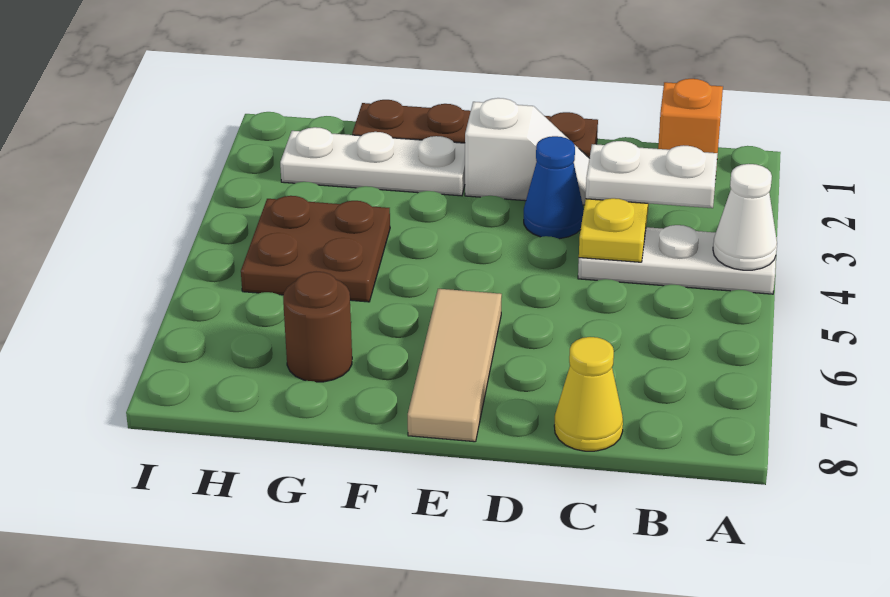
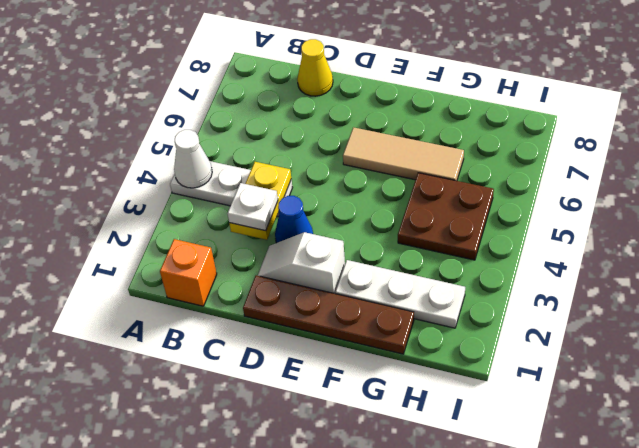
white plate B3:C3 level 3 -> white plate C3 level 3
tan tile E6:E8 level 1 -> tan tile E6:G6 level 1
brown round brick G7 level 1 -> none

